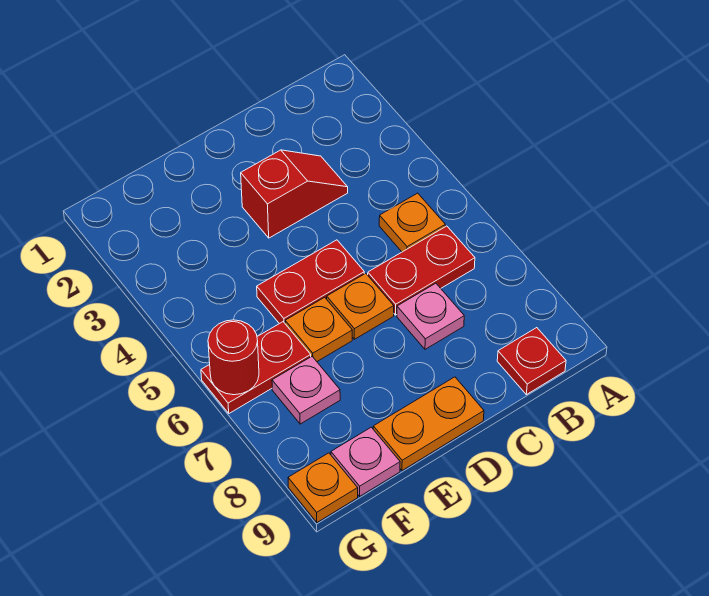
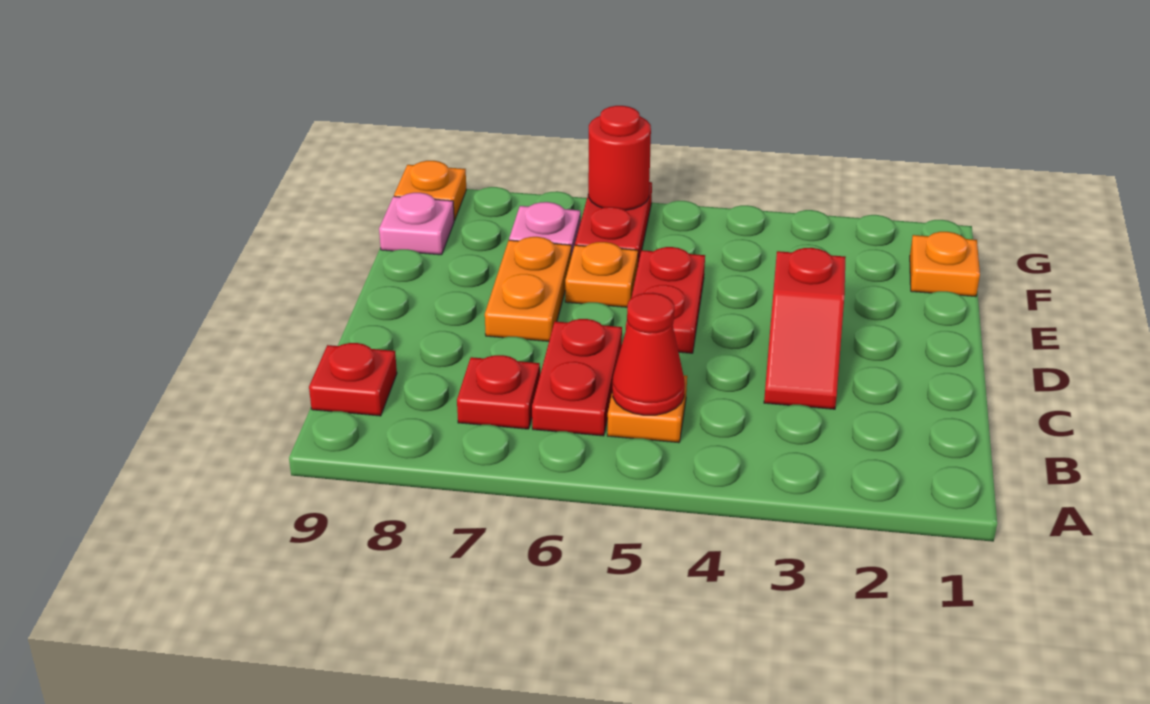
none -> red cone B5 level 2
none -> red plate B7 level 1
pink plate C7 level 1 -> none
orange plate D6 level 1 -> orange plate F1 level 1
orange plate D9:E9 level 1 -> orange plate D7:E7 level 1

